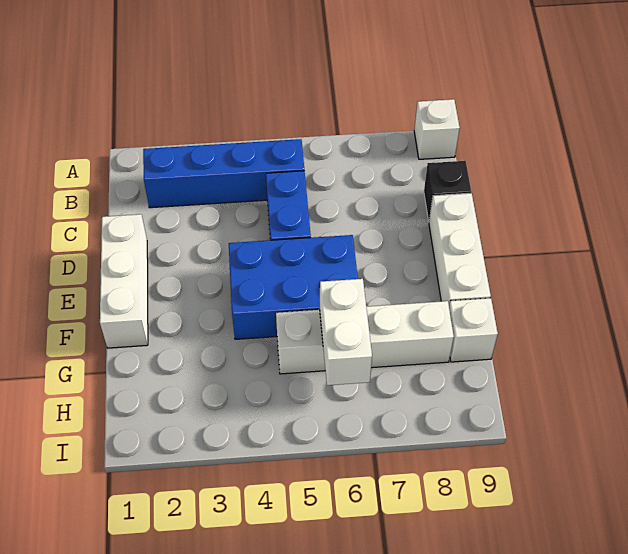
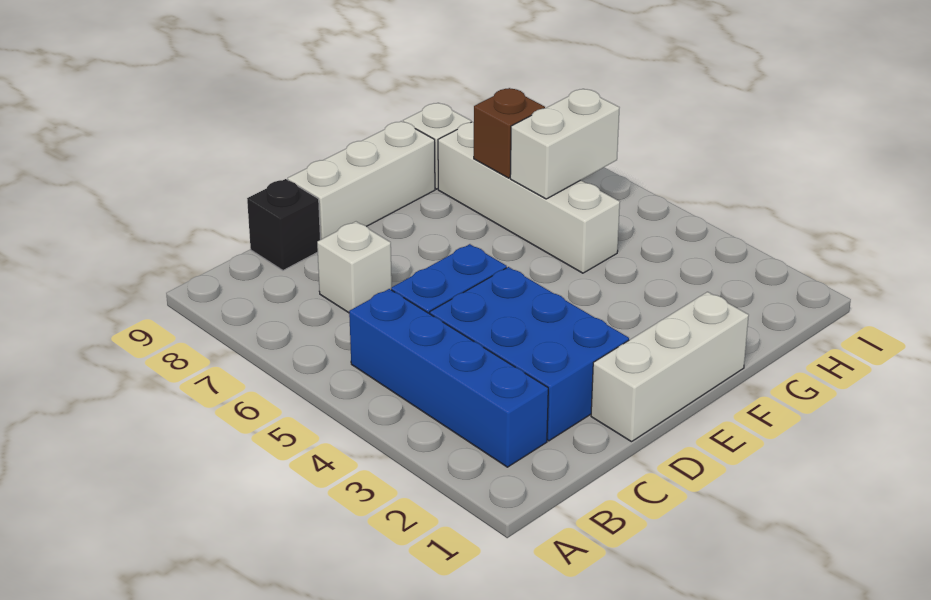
white brick A9 level 1 -> white brick C7 level 1
blue brick E4:F6 level 1 -> blue brick C2:D4 level 1
none -> brown brick G7 level 2

